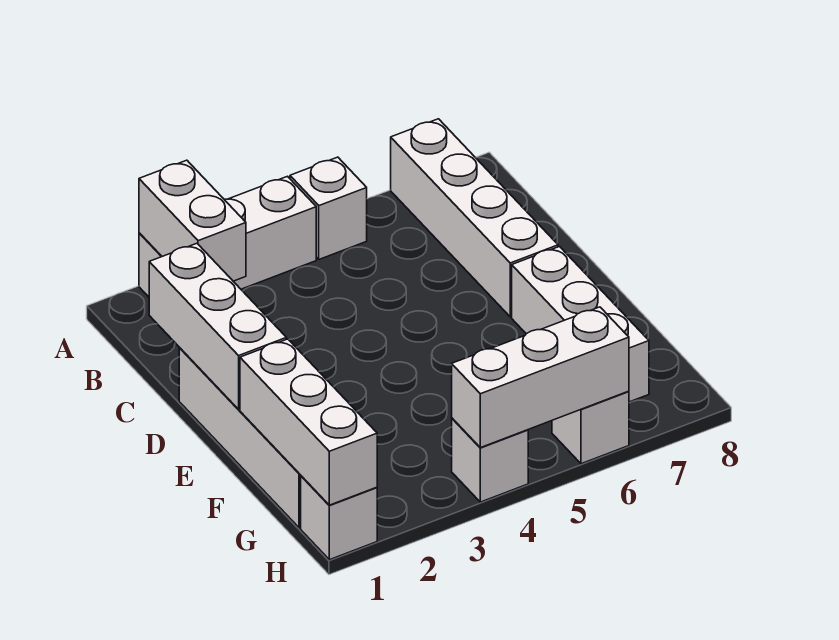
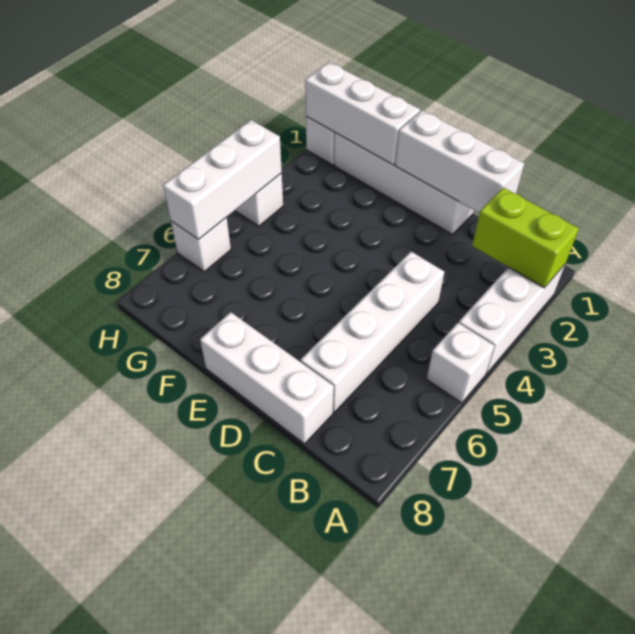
white brick A2:B2 level 2 -> lime brick A2:B2 level 2
white brick A7:D7 level 1 -> white brick C4:C7 level 1
white brick E7:G7 level 1 -> white brick C8:E8 level 1

